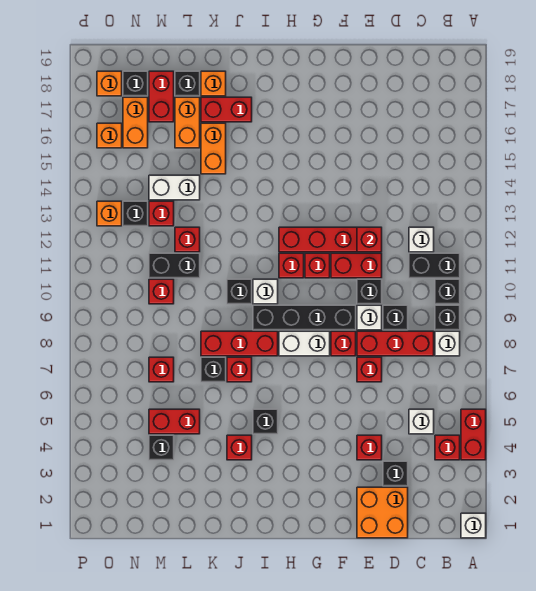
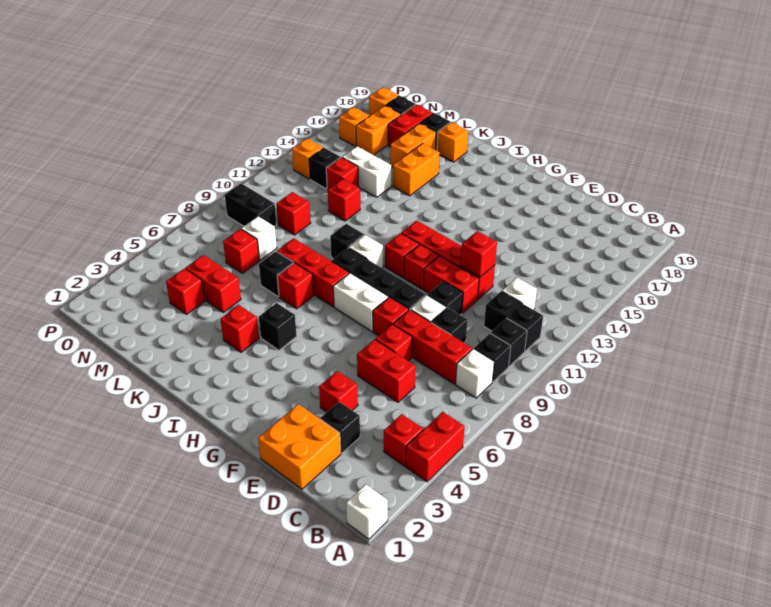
white brick C5 level 1 -> white brick M8 level 1
red brick J17:K17 level 1 -> red brick D6:E6 level 1
black brick L11:M11 level 1 -> black brick N9:O9 level 1
black brick M4 level 1 -> red brick M4 level 1

